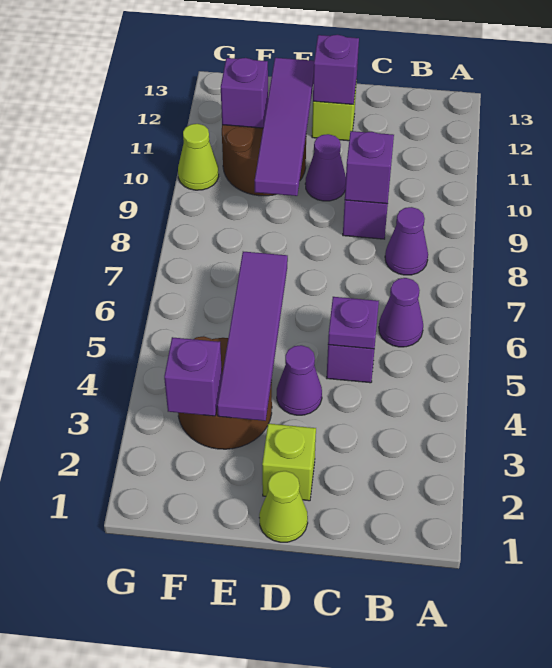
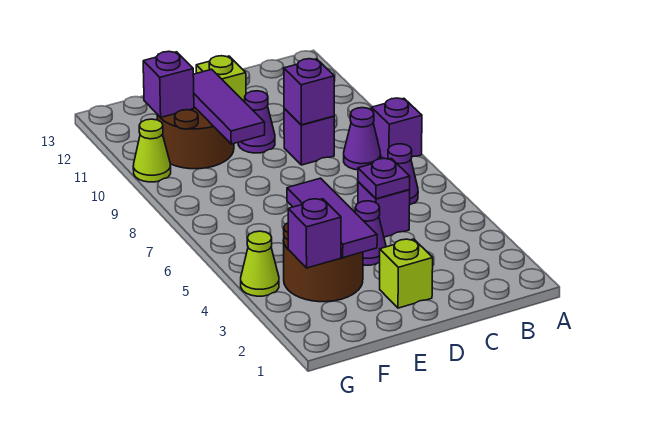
lime cone D1 level 1 -> lime cone G4 level 1
purple brick D12 level 2 -> purple brick A8 level 1
purple tile E3:E6 level 2 -> purple tile E3:E5 level 2
purple tile E9:E12 level 2 -> purple tile E9:E11 level 2

